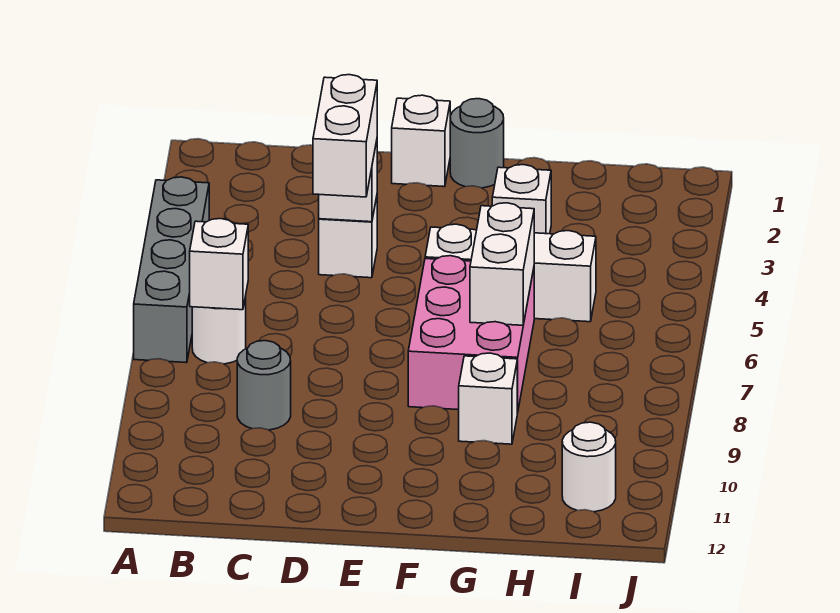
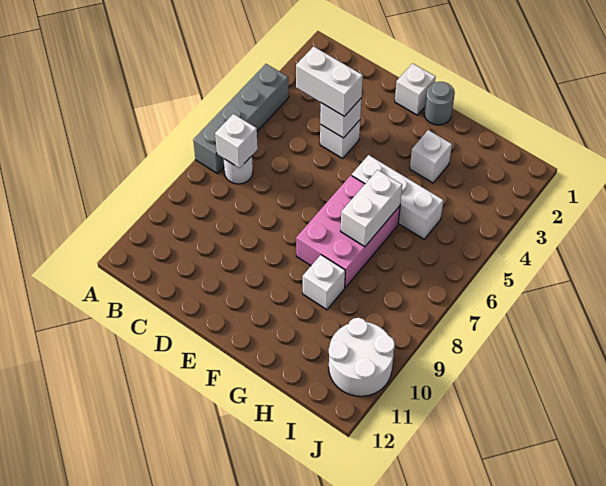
grey round brick C9 level 1 -> none
white brick D4:D5 level 3 -> white brick C4:D4 level 3
white round brick I11 level 1 -> white round brick I10:J11 level 1

